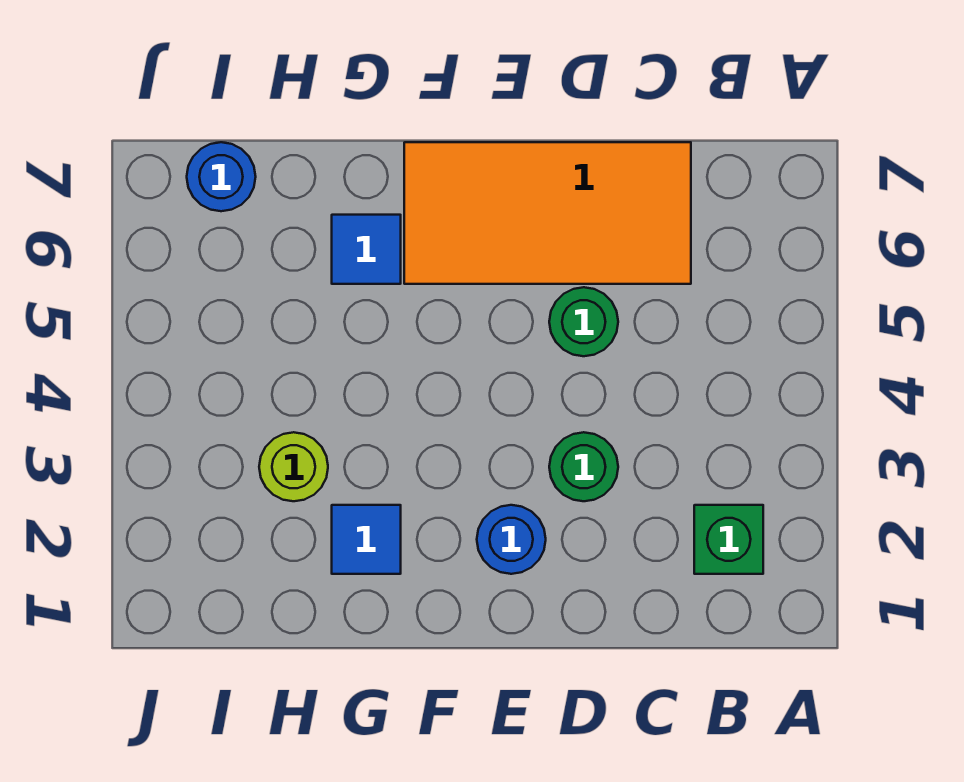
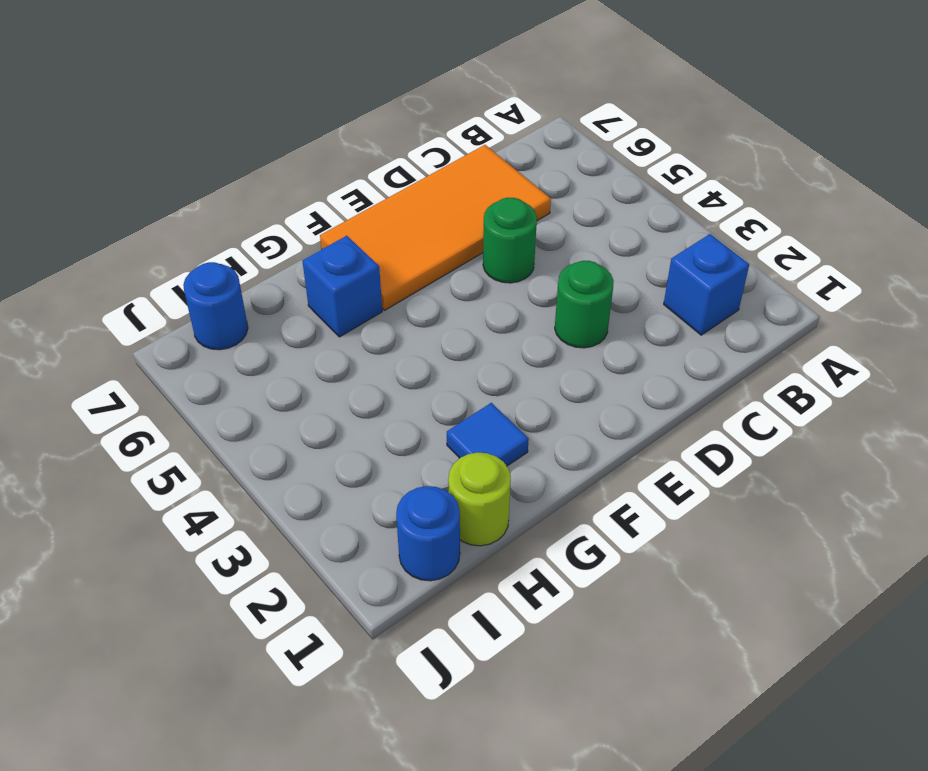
green brick B2 level 1 -> blue brick B2 level 1
blue round brick E2 level 1 -> blue round brick I1 level 1
blue tile G6 level 1 -> blue brick G6 level 1
lime round brick H3 level 1 -> lime round brick H1 level 1

